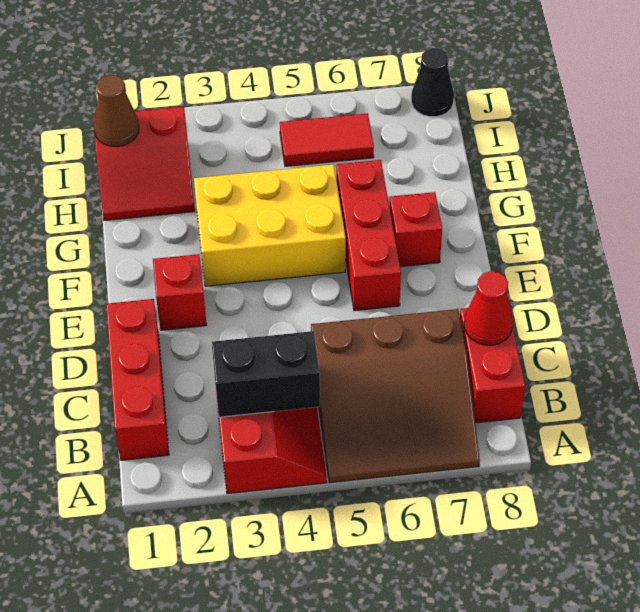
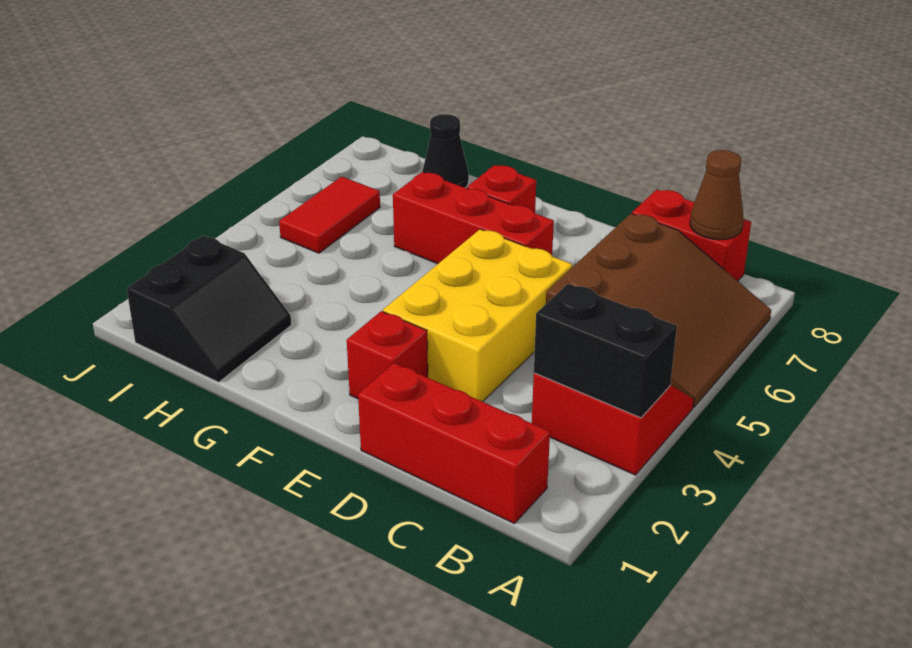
black brick B3:B4 level 2 -> black brick A3:B3 level 2
red cone C8 level 2 -> none
yellow brick F3:G5 level 1 -> yellow brick D3:E5 level 1
red slope H1:I2 level 1 top I -> black slope H1:I2 level 1 top I
brown cone I1 level 2 -> brown cone B8 level 2
black cone J8 level 1 -> black cone H8 level 1

